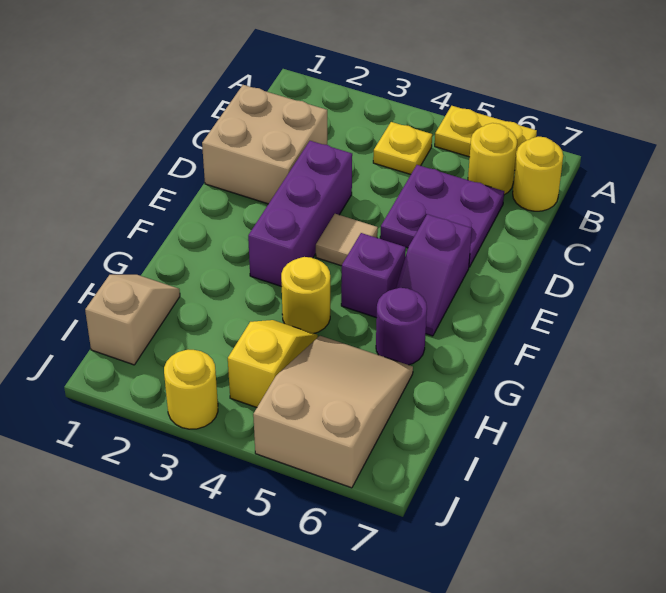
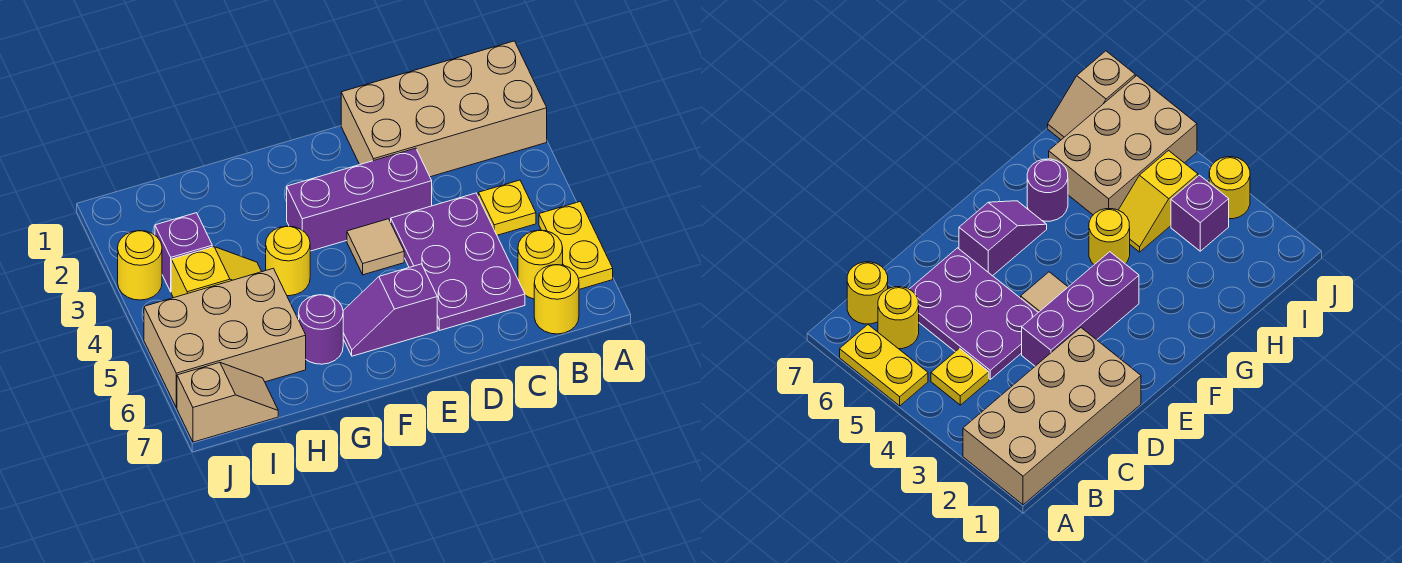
tan brick C1:D2 level 1 -> tan brick A1:D2 level 1
purple plate C5:D6 level 1 -> purple plate C4:D6 level 1
purple brick F5 level 1 -> purple brick I3 level 1
tan slope H1:I1 level 1 top I -> tan slope I7:J7 level 1 top J
tan slope H5:J6 level 1 top J -> tan brick H5:J6 level 1

